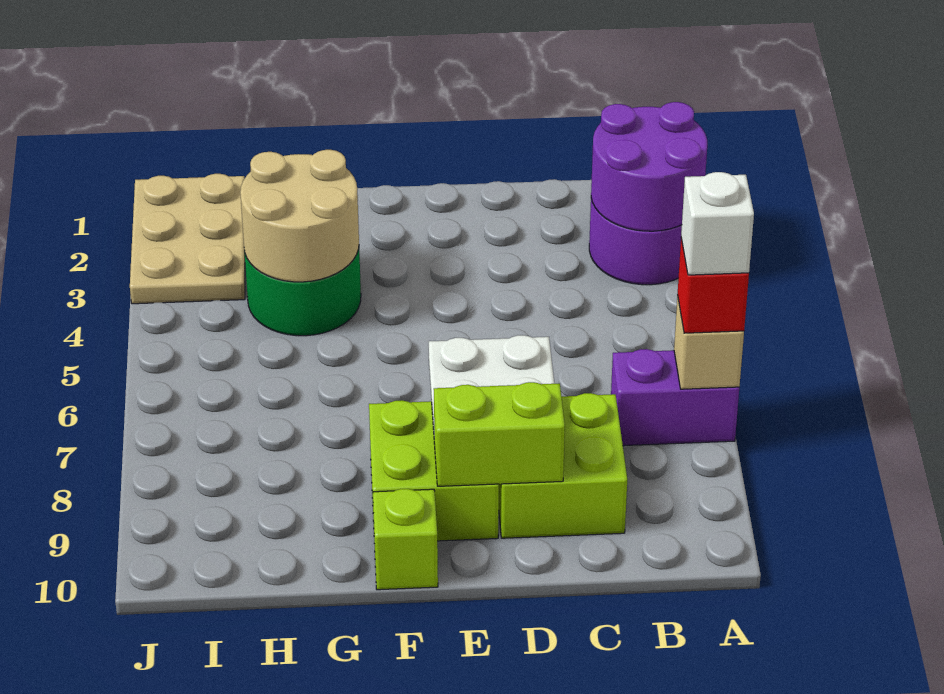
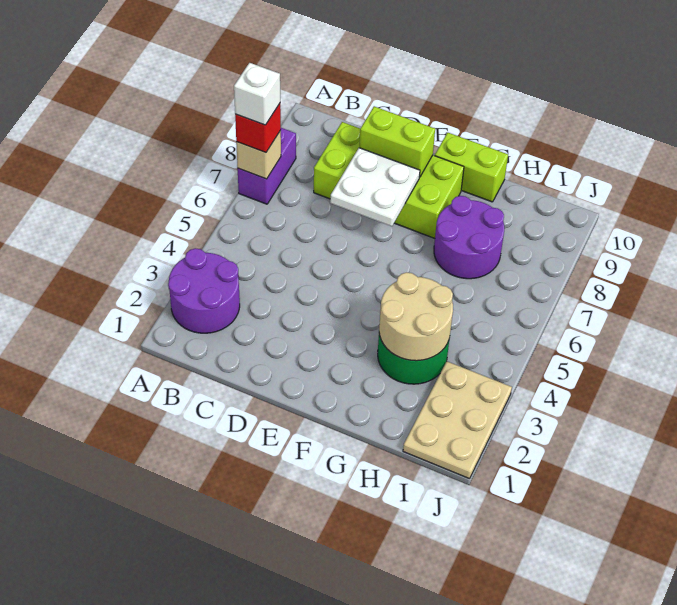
purple round brick A2:B3 level 2 -> purple round brick G7:H8 level 1
purple brick A7:B7 level 1 -> purple brick A7:A8 level 1
lime brick F10 level 1 -> lime brick F10:G10 level 1

